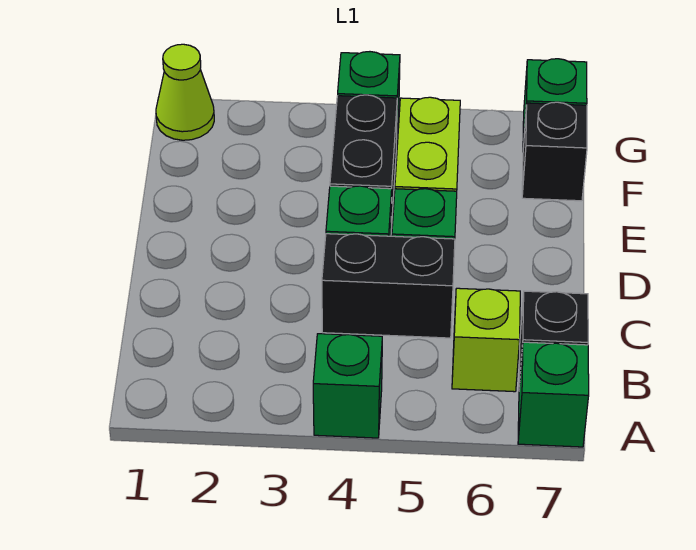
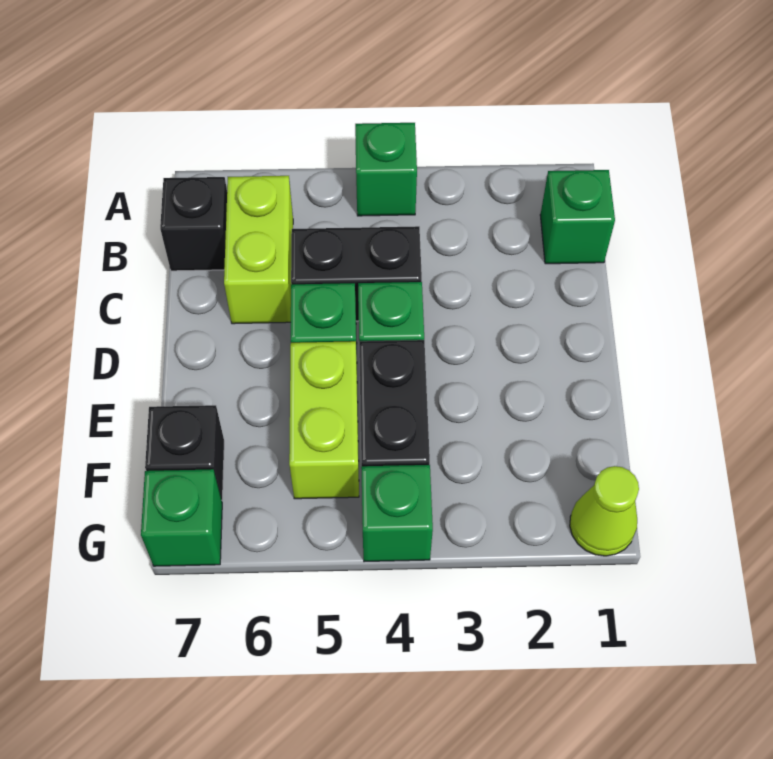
green brick A7 level 1 -> green brick B1 level 1
lime brick B6 level 1 -> lime brick B6:C6 level 1

